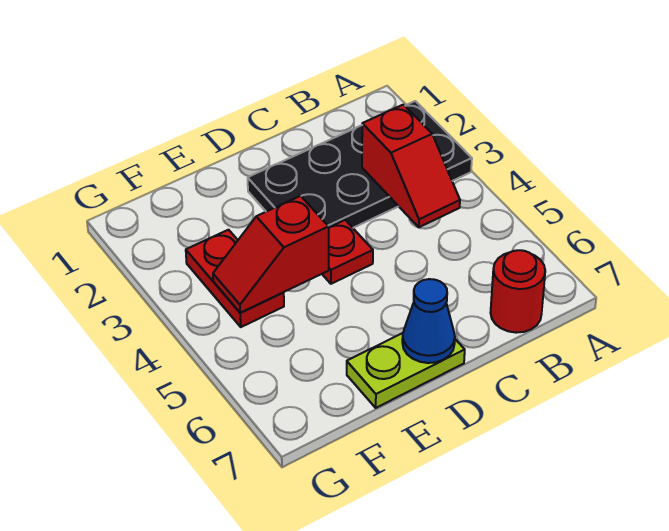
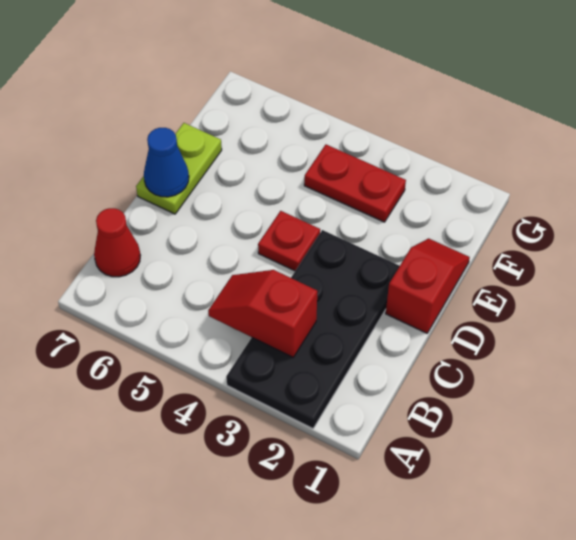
red round brick B7 level 1 -> red cone B7 level 1
red slope E4:F4 level 2 top E -> red slope D1:E1 level 1 top D

